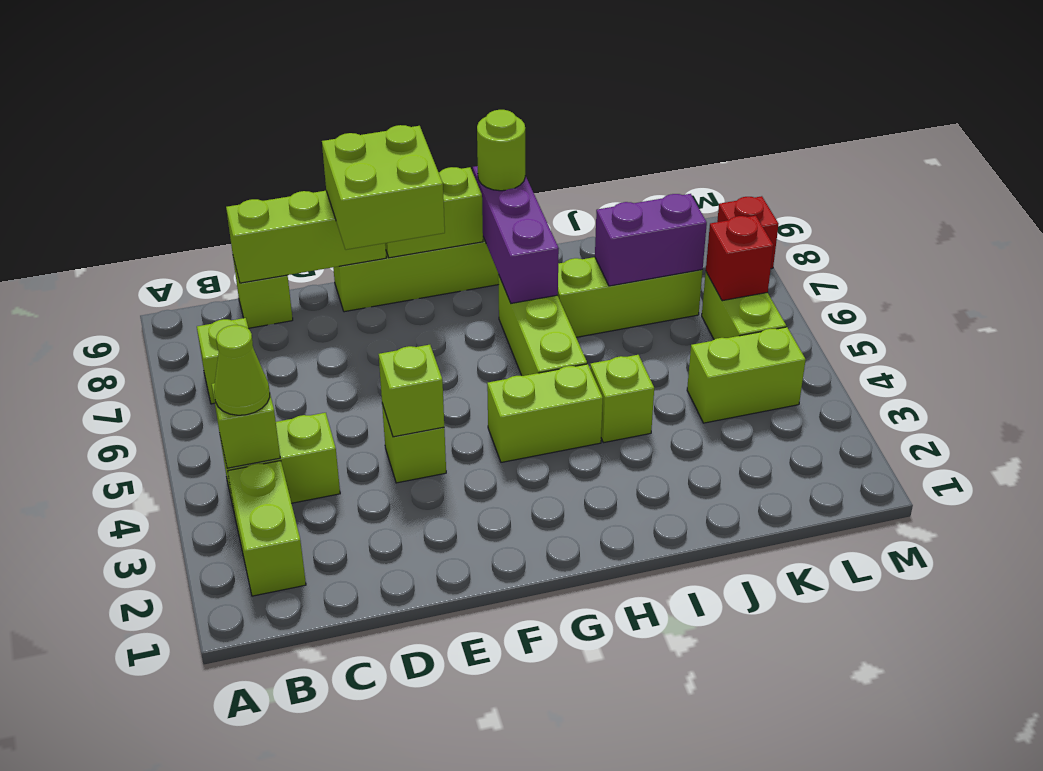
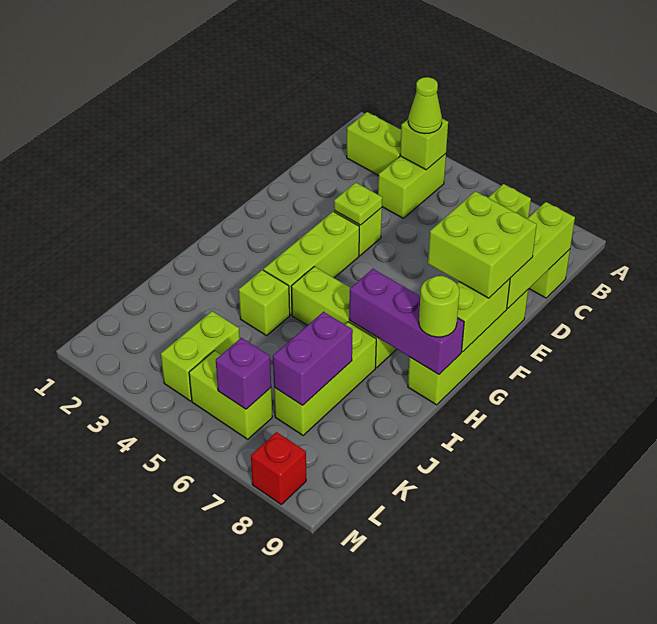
lime brick E4 level 2 -> lime plate E4 level 2
lime brick G4:H4 level 1 -> lime brick F4:H4 level 1
red brick L6 level 2 -> purple brick L6 level 2

